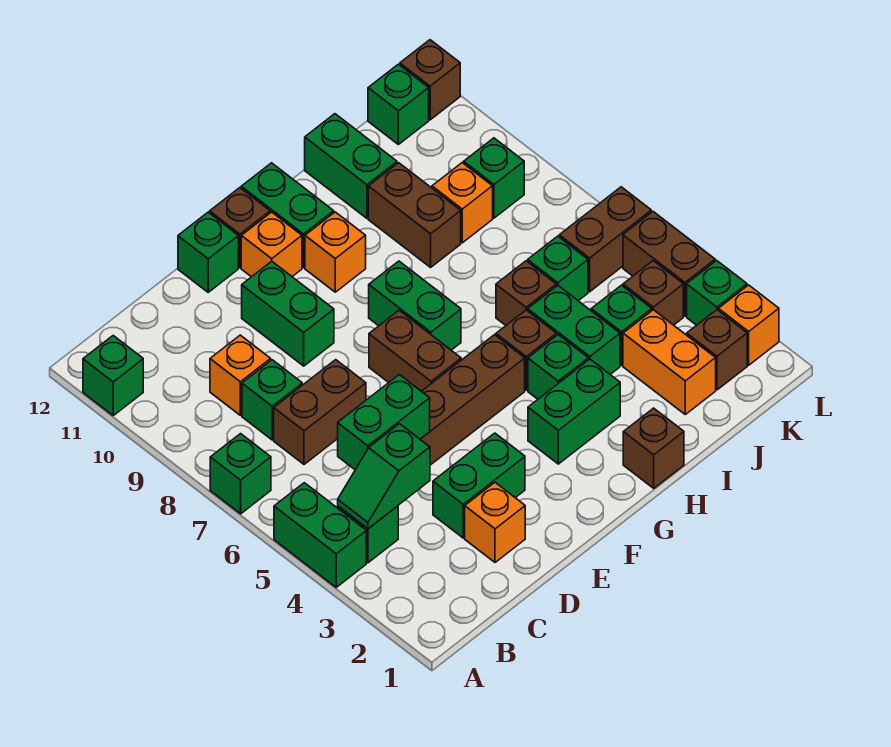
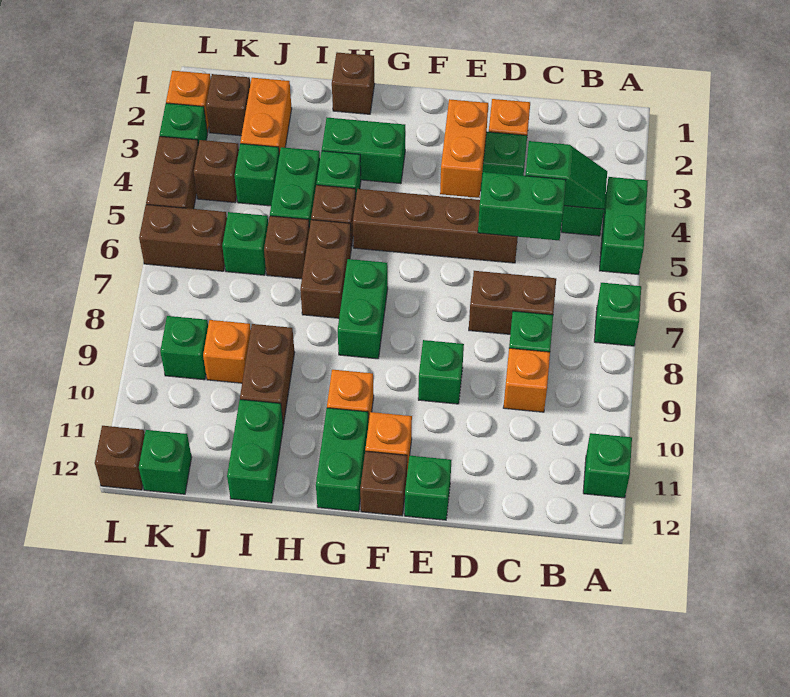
none -> orange brick E3:E4 level 2
green brick E9:E10 level 1 -> green brick E9 level 1
brown brick F6:F7 level 1 -> brown brick H6:H7 level 1

